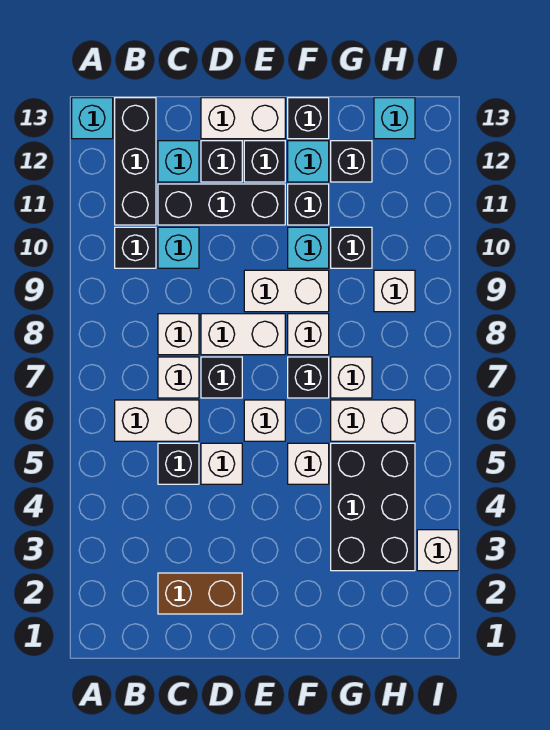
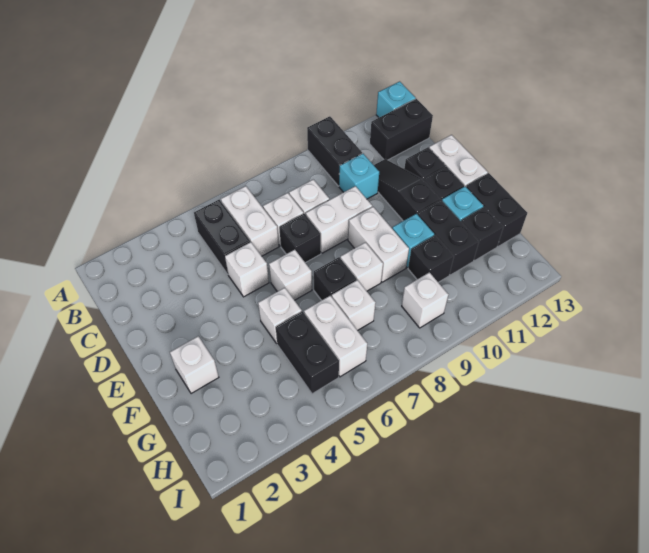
black brick B10 level 1 -> black brick A10:B10 level 1
black brick B11:B13 level 1 -> black brick B12:B13 level 1
brown brick C2:D2 level 1 -> none
black brick C5 level 1 -> black brick B5:C5 level 1
black brick C11:E11 level 1 -> black slope C11:E11 level 1 top E
cyan brick C12 level 1 -> none
white brick D8:E8 level 1 -> white brick D8:D9 level 1
black brick F11 level 1 -> black brick F11:G11 level 1
black brick F13 level 1 -> black brick F13:G13 level 1
black brick G3:H5 level 1 -> black brick G5:H5 level 1
cyan brick H13 level 1 -> none
white brick I3 level 1 -> white brick F2 level 1

